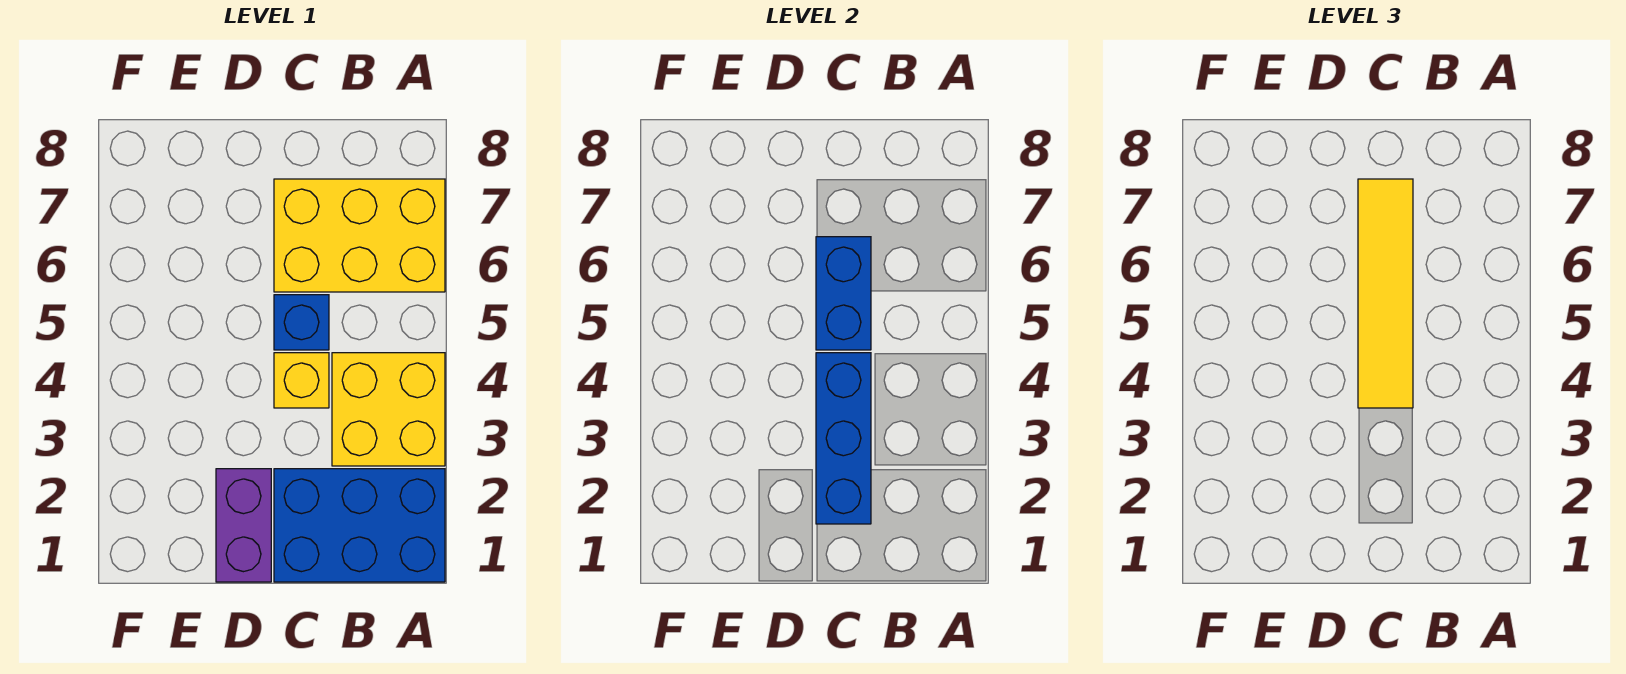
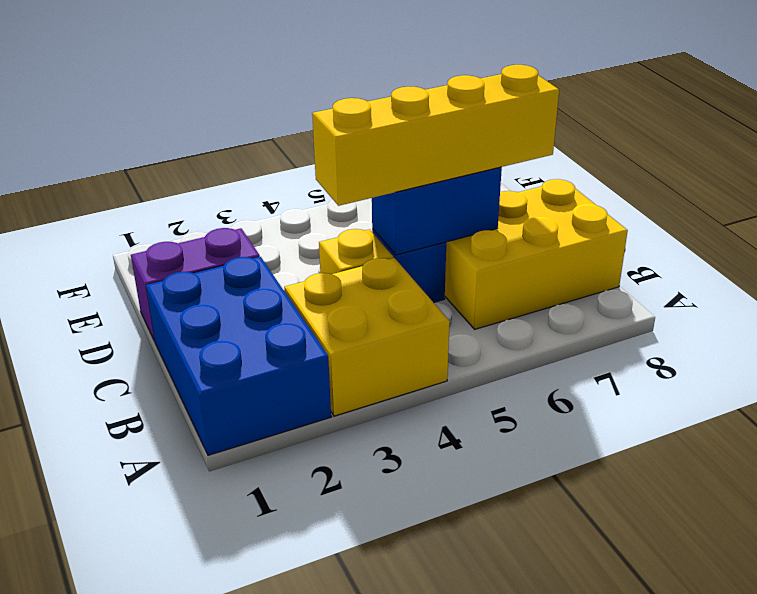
yellow brick A6:C7 level 1 -> yellow brick B6:C8 level 1
blue brick C2:C4 level 2 -> none
yellow tile C4:C7 level 3 -> yellow brick C4:C7 level 3

